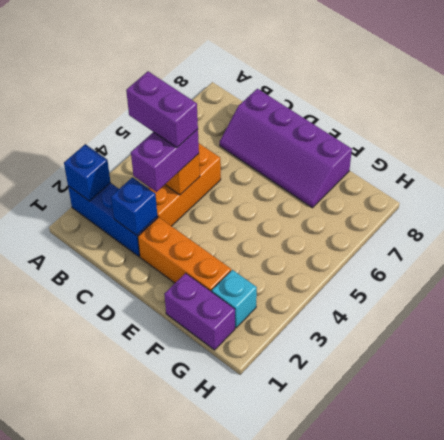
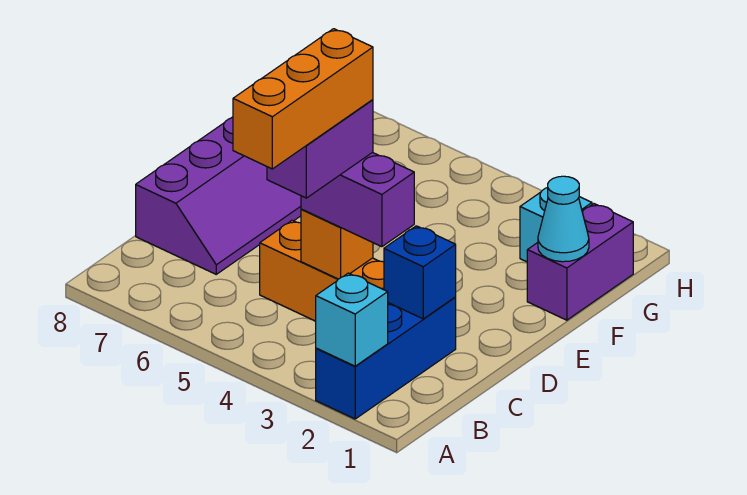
blue brick A2 level 2 -> cyan brick A2 level 2
orange brick D2:F2 level 1 -> orange brick A4:C4 level 5
none -> cyan cone F1 level 2

